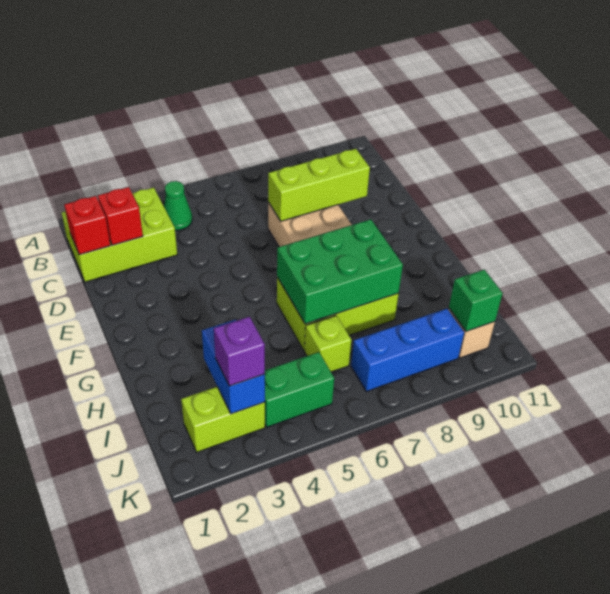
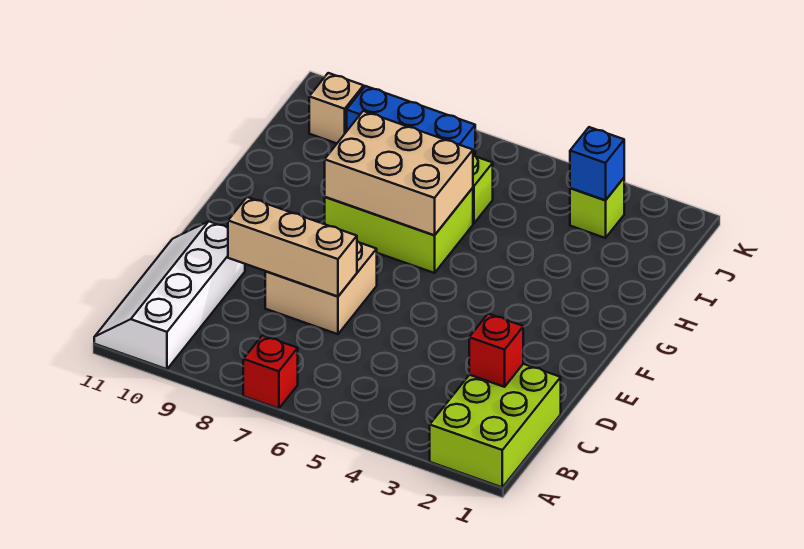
none -> white slope A10:D11 level 1 top 10
lime brick B1:C3 level 1 -> lime brick A1:C2 level 1
green cone B4 level 1 -> none
red brick C1 level 2 -> red brick A7 level 1
lime brick D7:D9 level 2 -> tan brick D7:D9 level 2
green brick G6:H8 level 2 -> tan brick G6:H8 level 2
blue brick I3:J3 level 2 -> blue brick J3 level 2
lime brick J2:J3 level 1 -> lime brick J3 level 1
purple brick J3 level 3 -> none
green brick J4:J5 level 1 -> none
green brick J10 level 2 -> none

